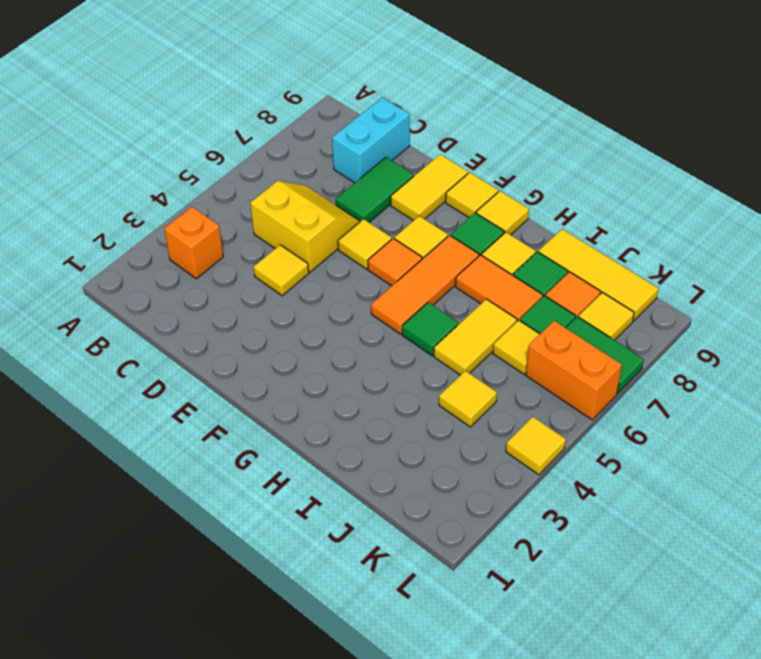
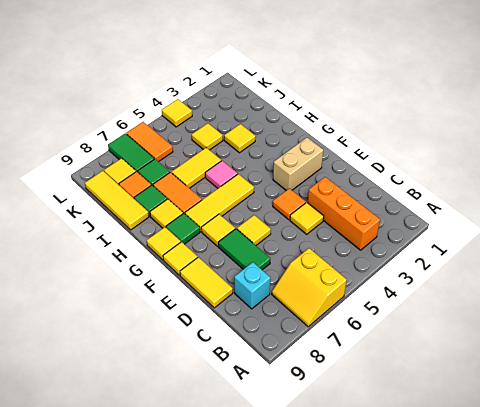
orange brick B3 level 1 -> orange brick B3:D3 level 1
yellow slope C5:D6 level 1 top 5 -> yellow slope A6:B7 level 1 top 6
cyan brick C8:C9 level 1 -> cyan brick C8 level 1
green tile D7:D8 level 1 -> green tile D7:E7 level 1
yellow tile E8:E9 level 1 -> yellow tile D9:E9 level 1
none -> tan brick F2:F3 level 1
orange tile F6 level 1 -> orange tile E4 level 1
orange tile G5:G7 level 1 -> yellow tile G5:G7 level 1
green tile H5 level 1 -> pink tile H5 level 1
yellow tile J6 level 1 -> yellow tile I3 level 1
orange brick K6:L6 level 1 -> orange tile K6:L6 level 1

